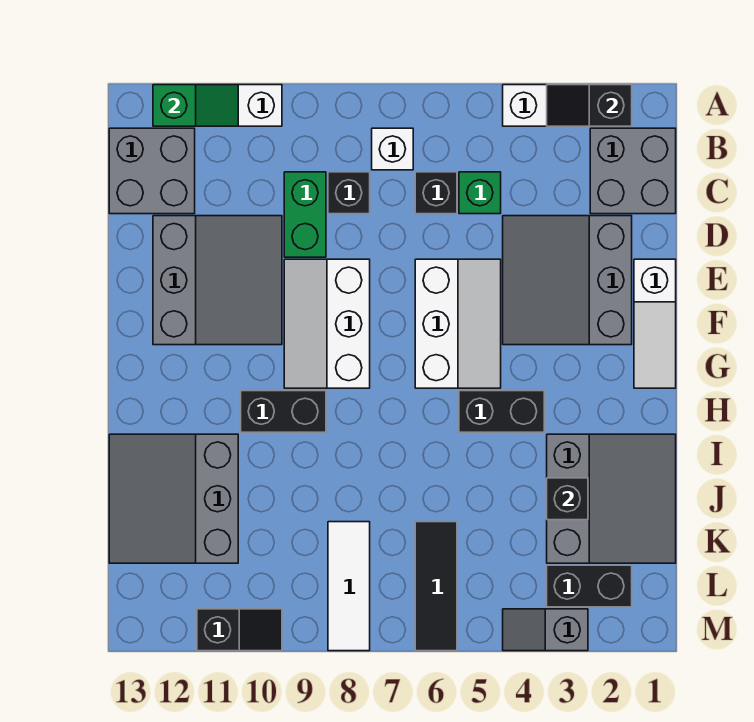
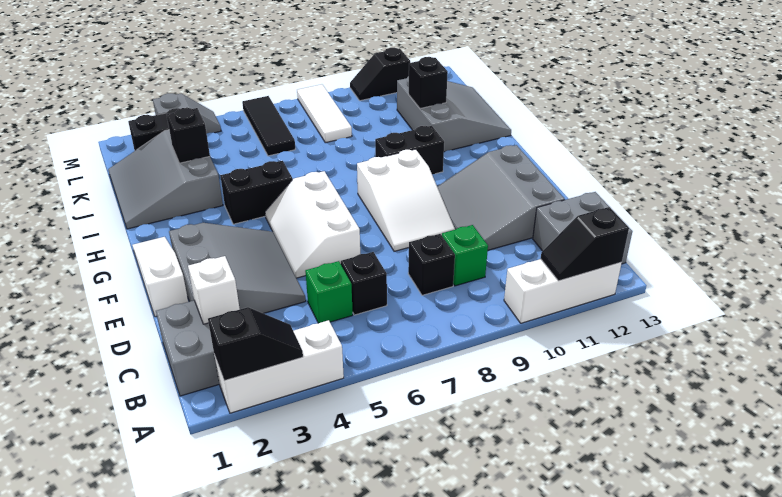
green slope A11:A12 level 2 top 12 -> black slope A11:A12 level 2 top 12
white brick B7 level 1 -> white brick C2 level 2
green brick C9:D9 level 1 -> green brick C9 level 1
white slope E8:G9 level 1 top 8 -> white slope E8:G9 level 1 top G
none -> black brick J11 level 2

